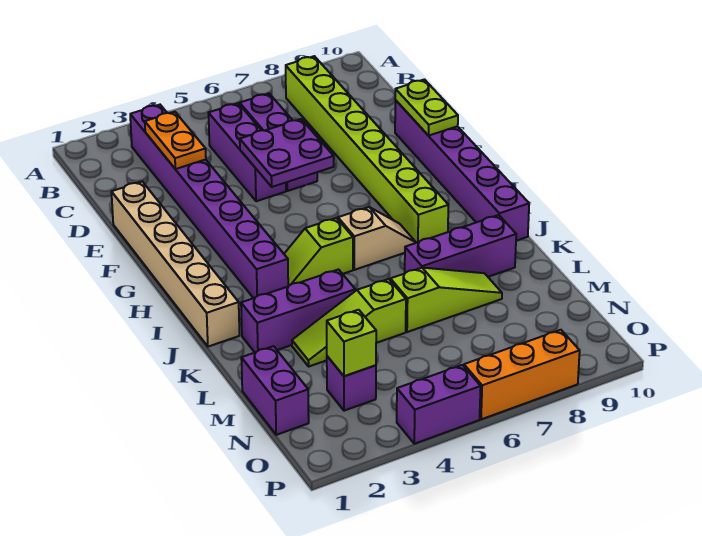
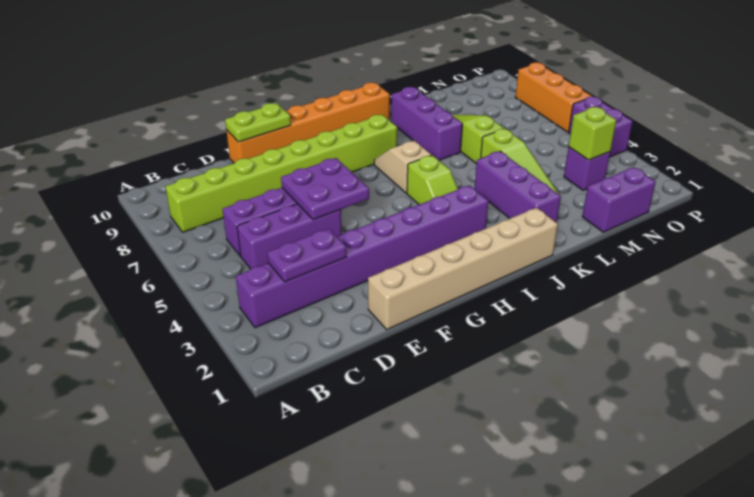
orange plate C3:D3 level 2 -> purple plate C3:D3 level 2
purple brick E10:J10 level 1 -> orange brick E10:J10 level 1

